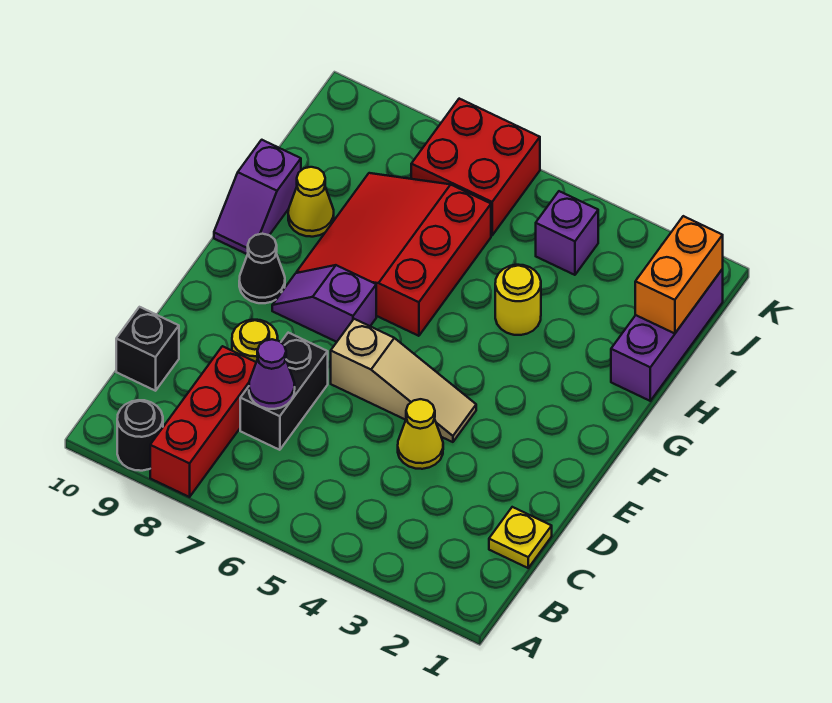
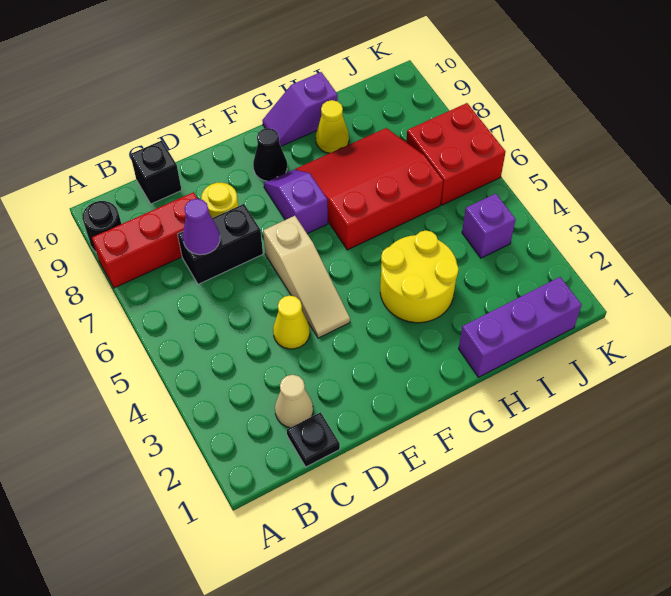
yellow plate C1 level 1 -> black plate C1 level 1
none -> tan cone C2 level 1
yellow round brick H4 level 1 -> yellow round brick G3:H4 level 1
orange brick I1:J1 level 2 -> none

